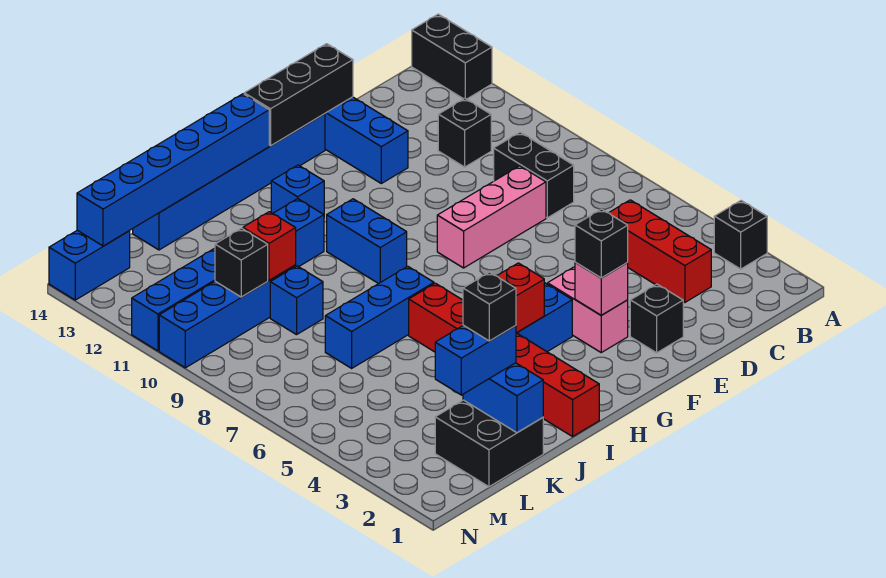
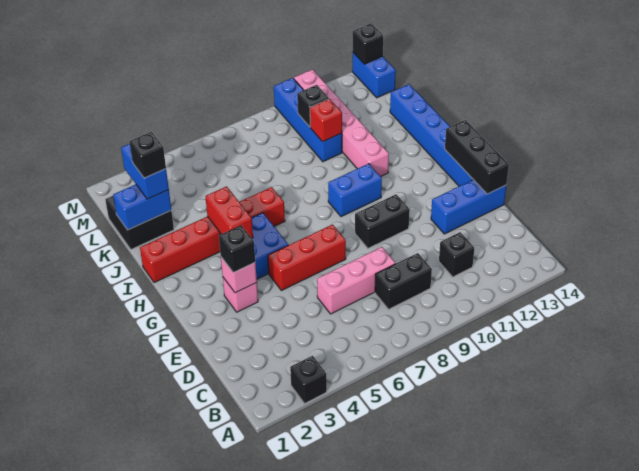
black brick A13:A14 level 1 -> black brick F9:F10 level 1
red brick C3:C5 level 1 -> red brick F5:F7 level 1
pink brick D8:F8 level 1 -> pink brick D6:D8 level 1
black brick E2 level 1 -> black brick N14 level 2
pink brick F3:F4 level 1 -> pink brick F3 level 1
blue brick H12 level 1 -> none
blue brick H14:M14 level 2 -> none
blue brick I7:K7 level 1 -> none
blue brick I11:N11 level 1 -> pink brick I11:N11 level 1
blue brick K9 level 1 -> none

